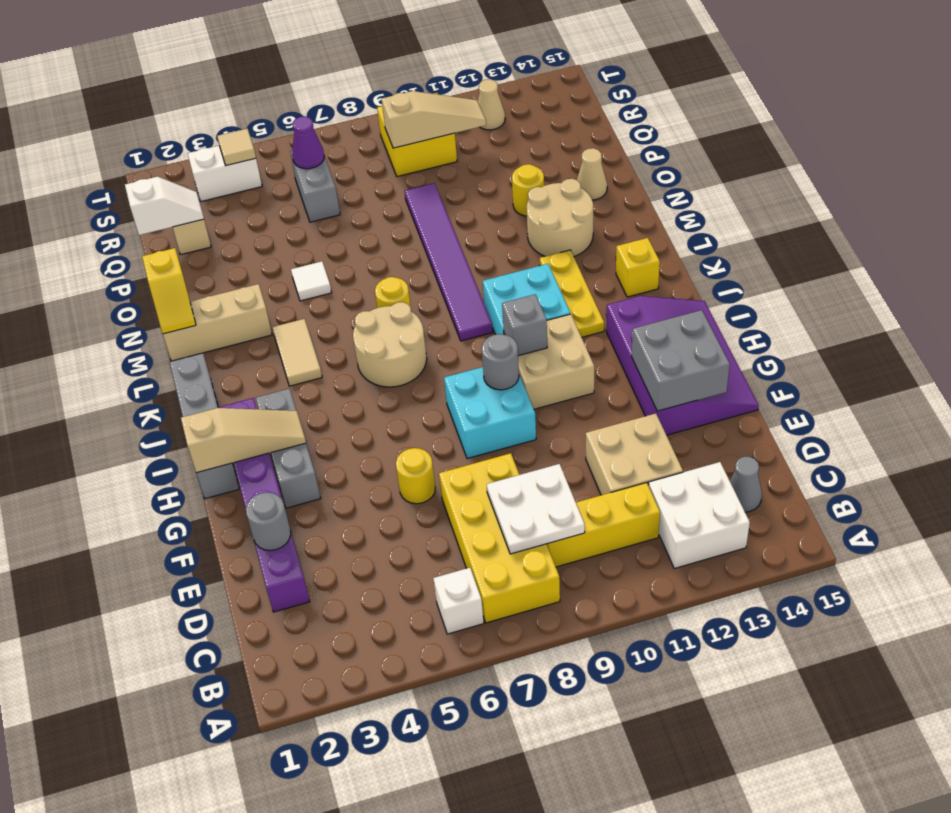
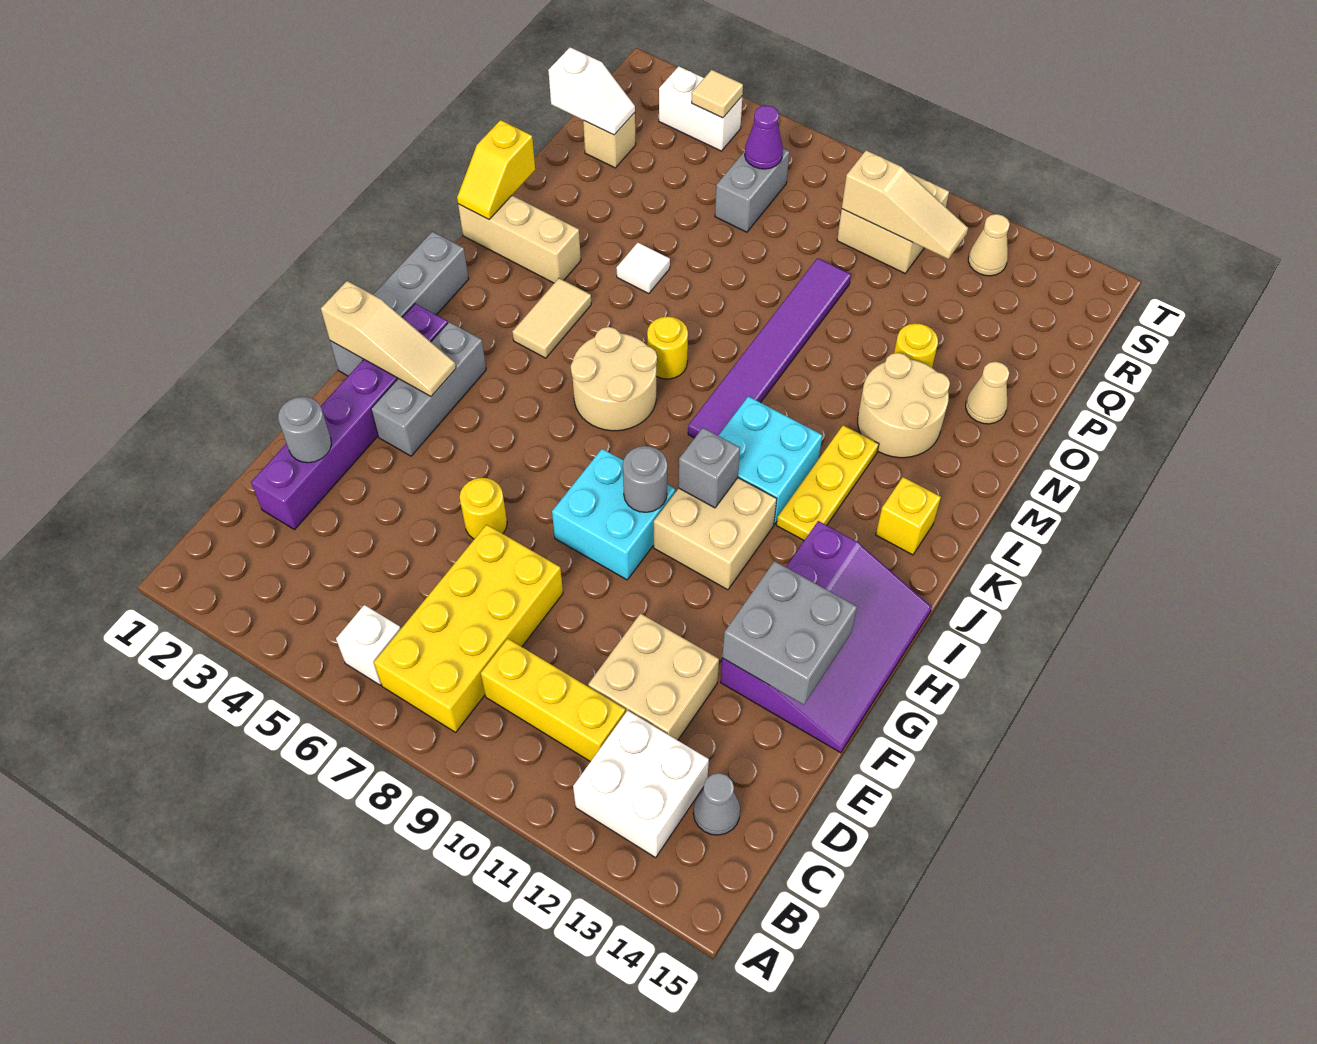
white plate C8:D9 level 2 -> none
yellow brick R9:S10 level 1 -> tan brick R9:S10 level 1

